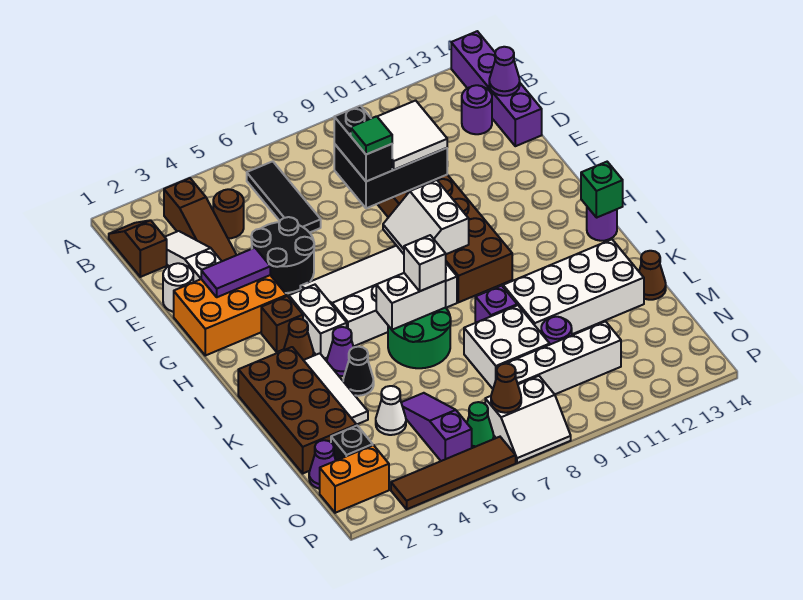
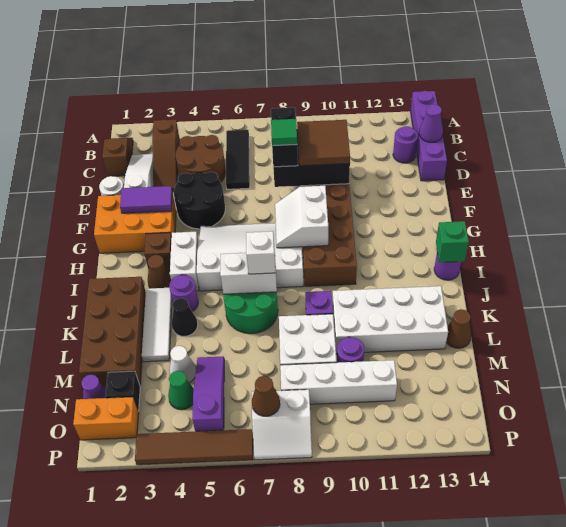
brown round brick C4 level 1 -> brown round brick C4:D5 level 1
white tile D9:E10 level 3 -> brown tile D9:E10 level 3
purple cone J4 level 1 -> purple round brick J4 level 1
green cone O6 level 1 -> green cone N4 level 1

